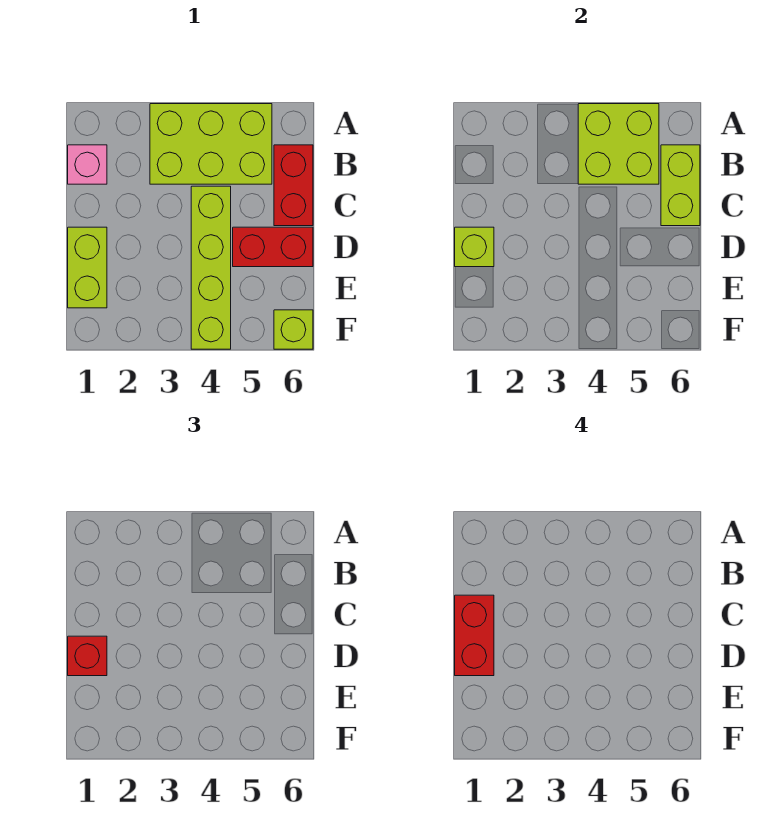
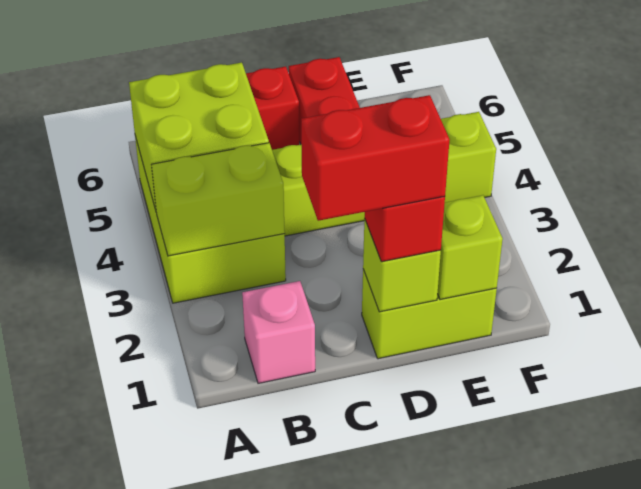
lime brick B6:C6 level 2 -> lime brick A3:B3 level 2
lime brick F6 level 1 -> lime brick E1 level 2

